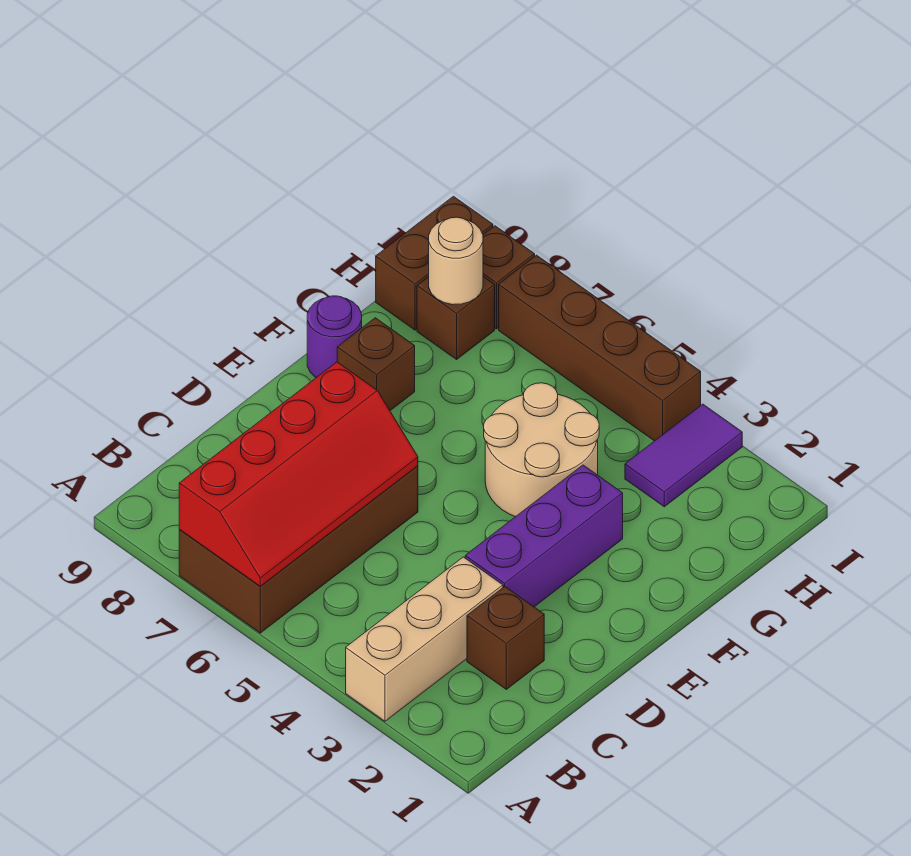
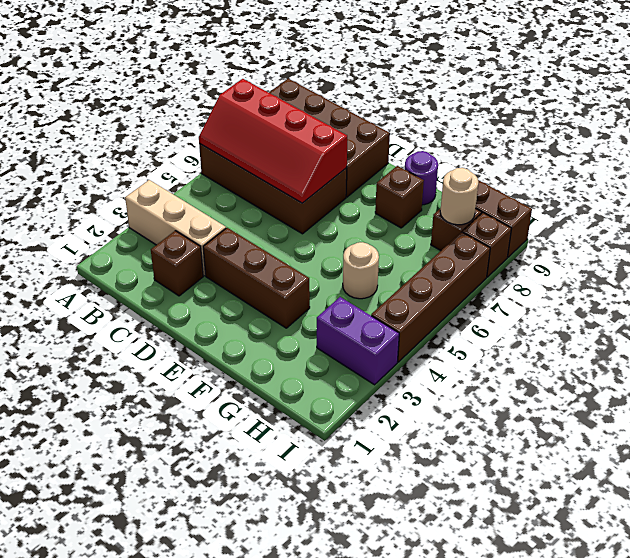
none -> brown brick A8:D9 level 1
purple brick D3:F3 level 1 -> brown brick D3:F3 level 1
tan round brick F4:G5 level 1 -> tan round brick G5 level 1
purple tile H3:I3 level 1 -> purple brick H3:I3 level 1

